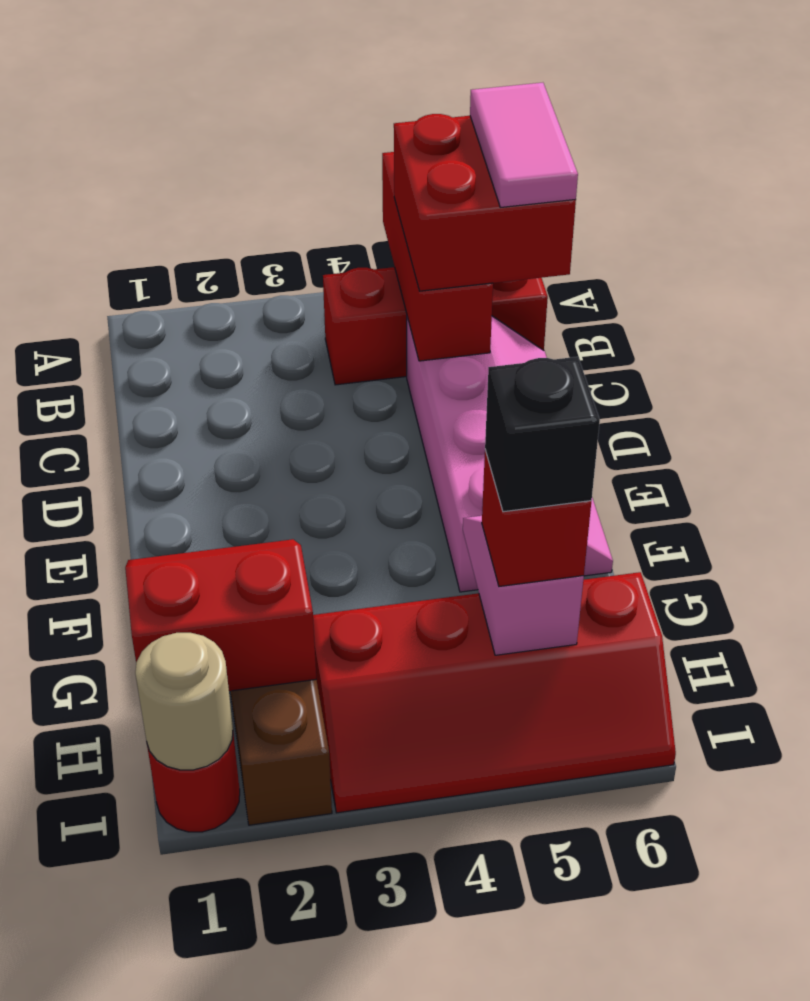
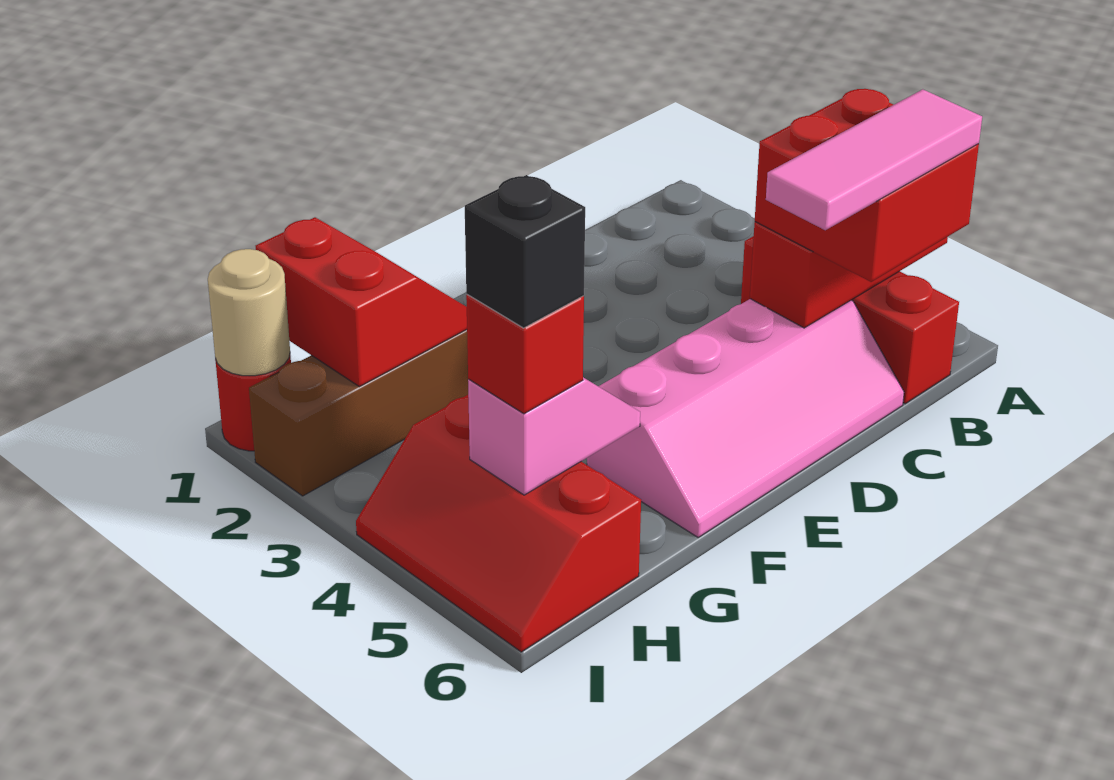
pink tile B6:C6 level 4 -> pink tile B6:D6 level 4
red slope H3:I6 level 1 top H -> red slope H4:I6 level 1 top H

